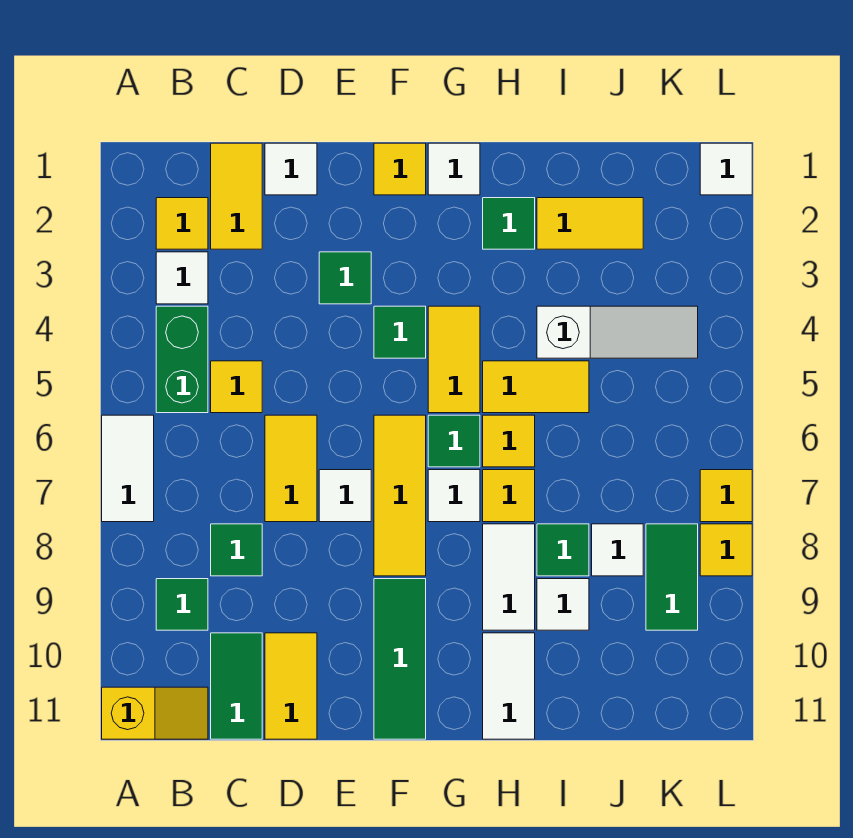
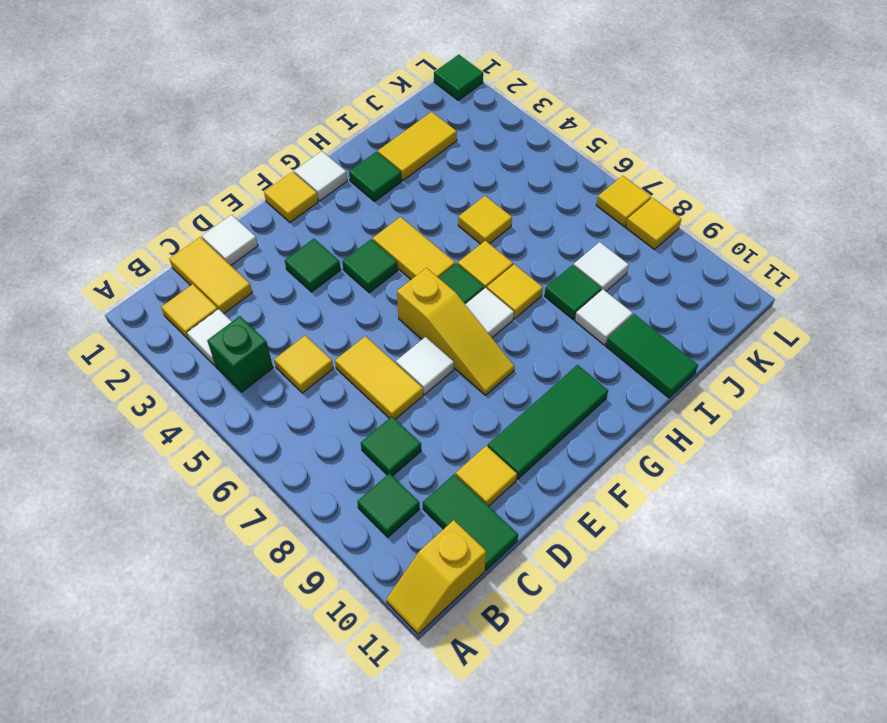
white tile A6:A7 level 1 -> none
yellow slope A11:B11 level 1 top A -> yellow slope A11:B11 level 1 top B
green brick B4:B5 level 1 -> green brick B4 level 1
yellow tile D10:D11 level 1 -> yellow tile D10 level 1
yellow tile F6:F8 level 1 -> yellow slope F6:F8 level 1 top 6
green tile F9:F11 level 1 -> green tile E10:G10 level 1
yellow tile H5:I5 level 1 -> yellow tile I5 level 1
white tile H8:H9 level 1 -> none
white tile H10:H11 level 1 -> none
white slope I4:K4 level 1 top I -> none
green tile K8:K9 level 1 -> green tile I10:I11 level 1
white tile L1 level 1 -> green tile L1 level 1

